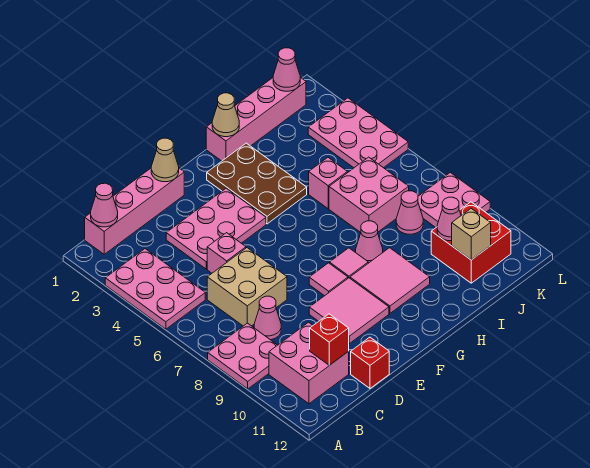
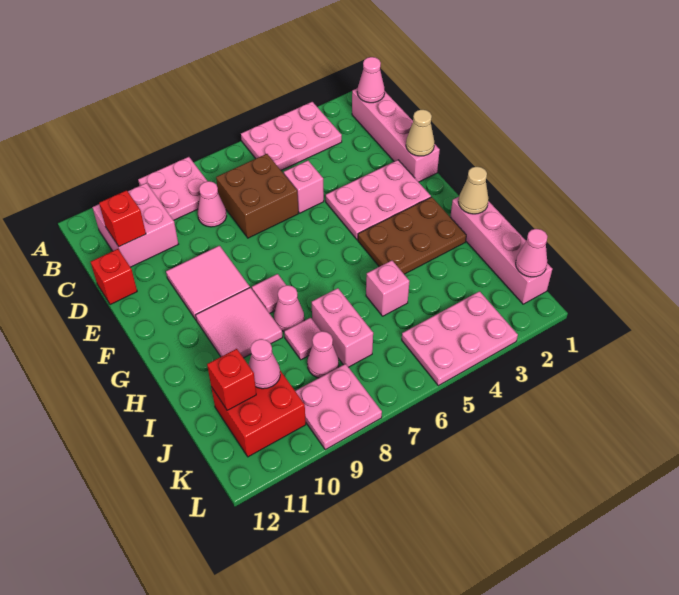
tan brick C6:D7 level 1 -> brown brick C6:D7 level 1
pink plate D3:F4 level 1 -> pink plate E2:F4 level 1
pink tile F8 level 1 -> pink tile I8 level 1
pink brick I6:J7 level 1 -> pink brick I7:J7 level 1
tan brick J11 level 2 -> red brick J11 level 2

